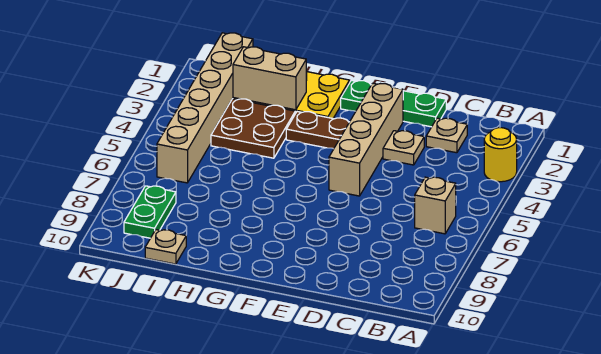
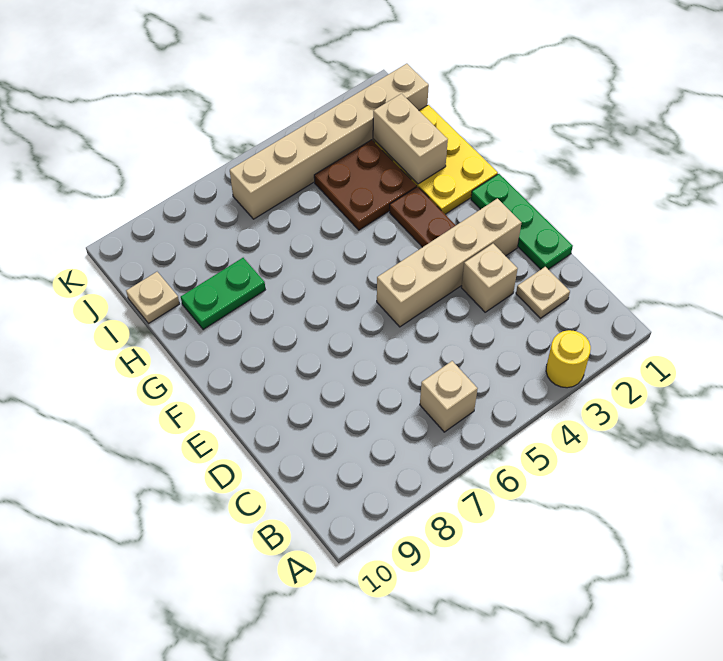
tan plate D3 level 1 -> tan brick D3 level 1
green plate J8:J9 level 1 -> green plate H8:H9 level 1

